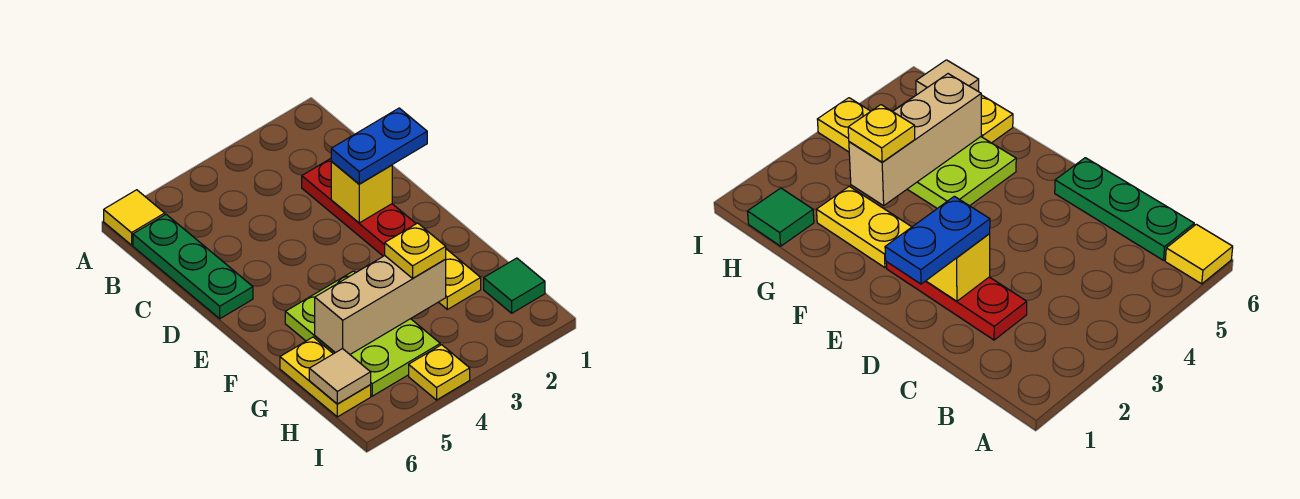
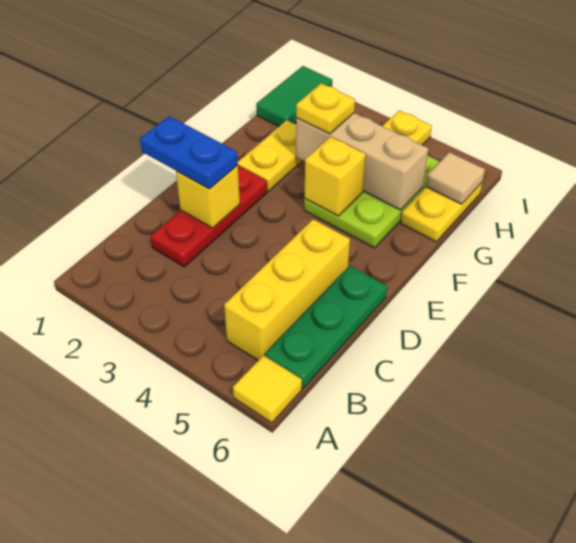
none -> yellow brick B5:D5 level 1
none -> yellow brick F4 level 2
green tile H1 level 1 -> green tile H1:I1 level 1

